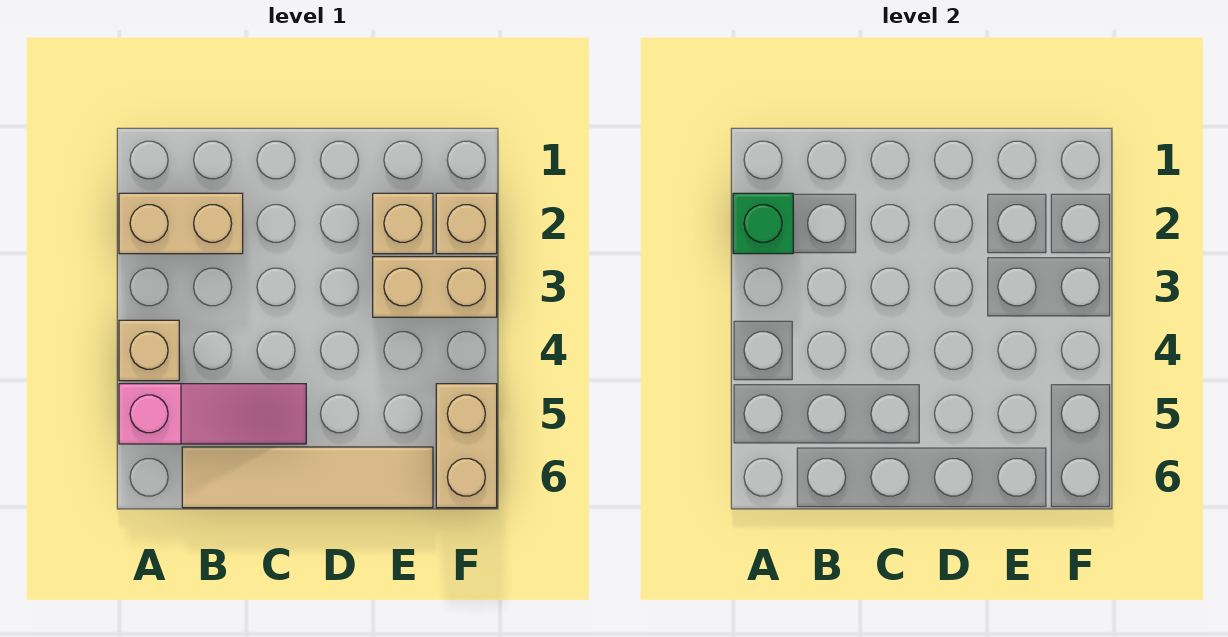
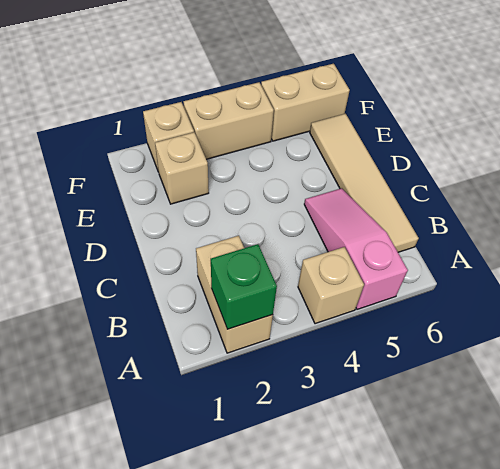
tan brick E3:F3 level 1 -> tan brick F3:F4 level 1

